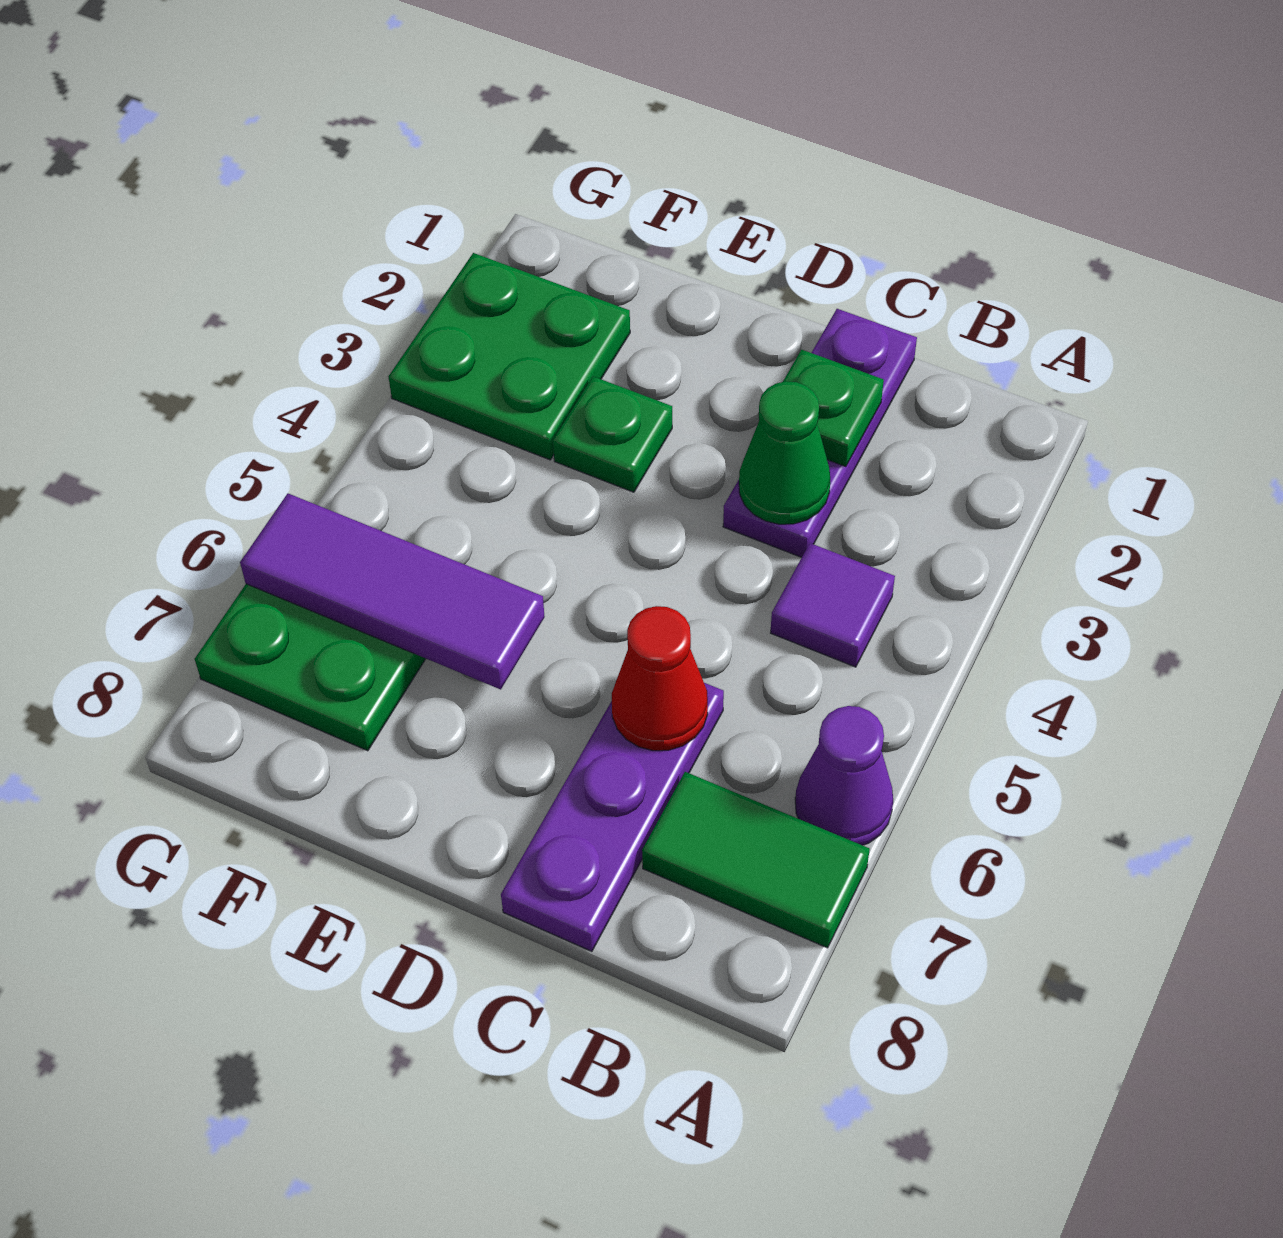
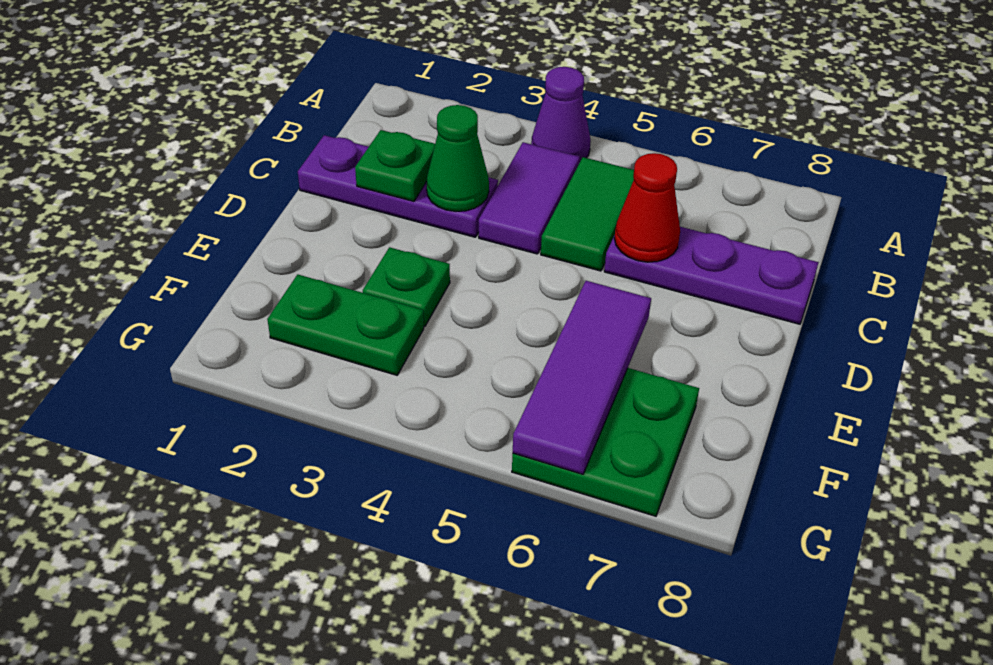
purple cone A6 level 1 -> purple cone A4 level 1
green tile A7:B7 level 1 -> green tile B5:C5 level 1
purple tile B4 level 1 -> purple tile B4:C4 level 1
green plate F2:G3 level 1 -> green plate F2:F3 level 1

